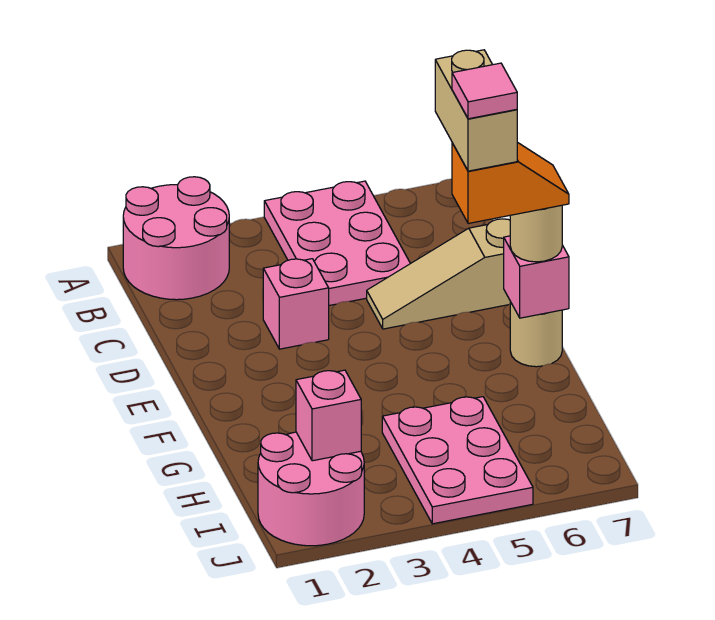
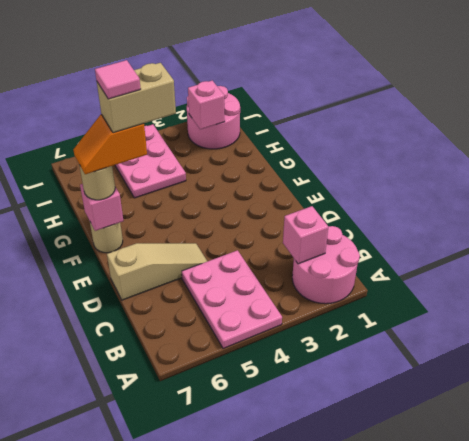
pink brick D3 level 1 -> pink brick B2 level 2
tan brick E6:F6 level 5 -> tan brick F5:F6 level 5

